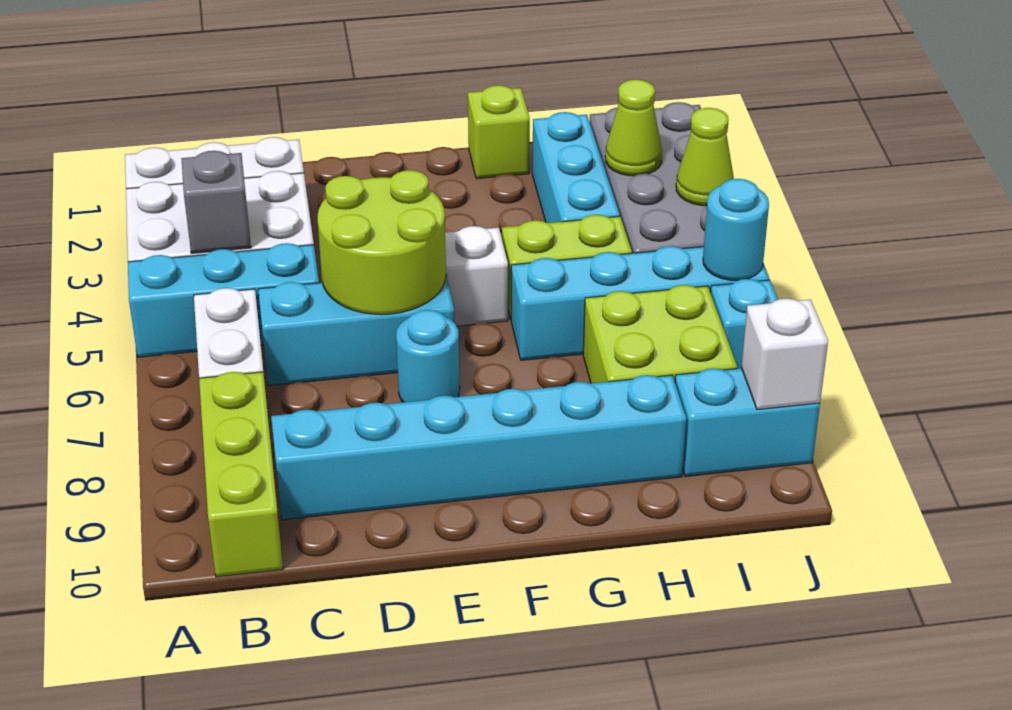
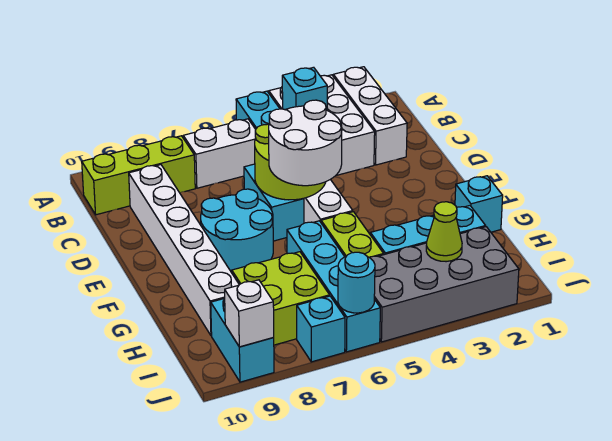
grey brick B4 level 2 -> cyan brick B4 level 2
cyan brick C6:E6 level 1 -> cyan brick D6:E6 level 1
cyan brick C9:H9 level 1 -> white brick C9:H9 level 1
none -> white round brick E5:F6 level 3
cyan round brick E7 level 1 -> cyan round brick E7:F8 level 1
lime brick G1 level 1 -> cyan brick G1 level 1
lime cone J4 level 2 -> none

